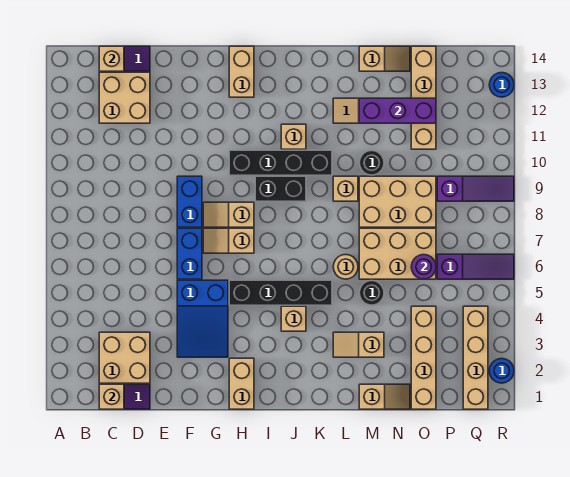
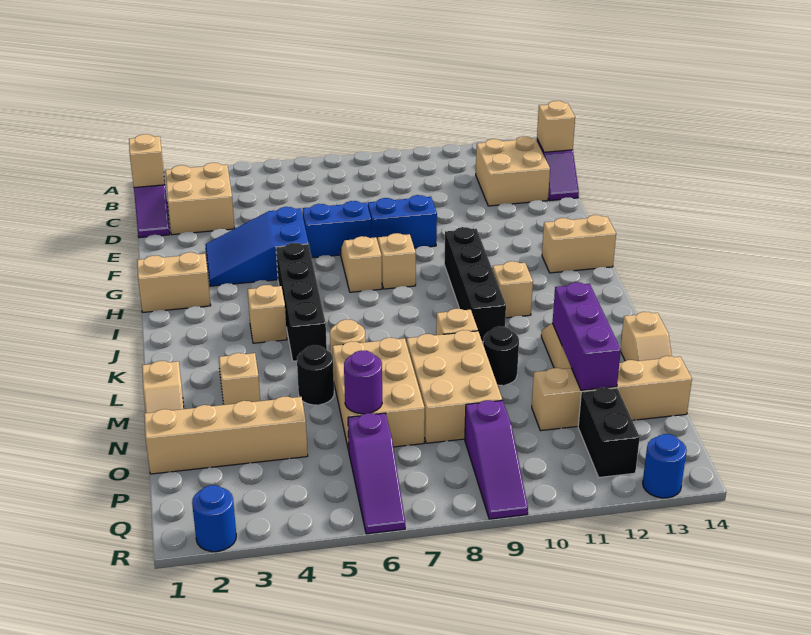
black brick I9:J9 level 1 -> black brick P12:Q12 level 1
tan brick Q1:Q4 level 1 -> none

